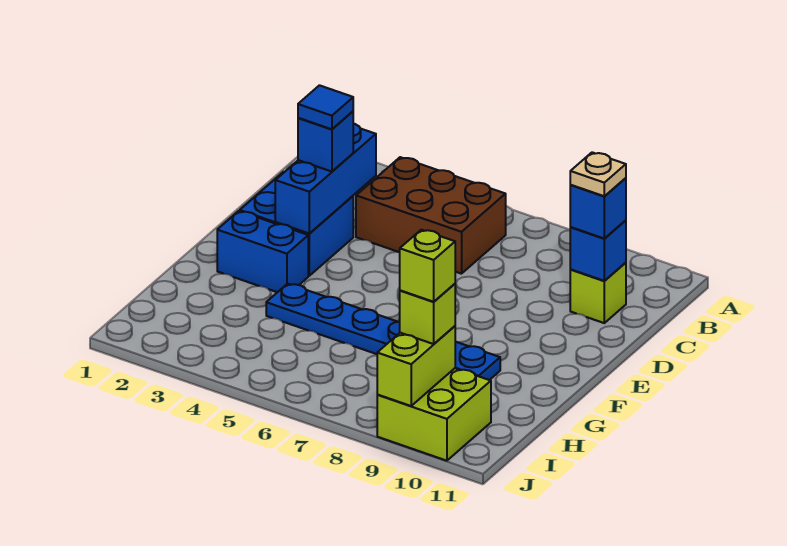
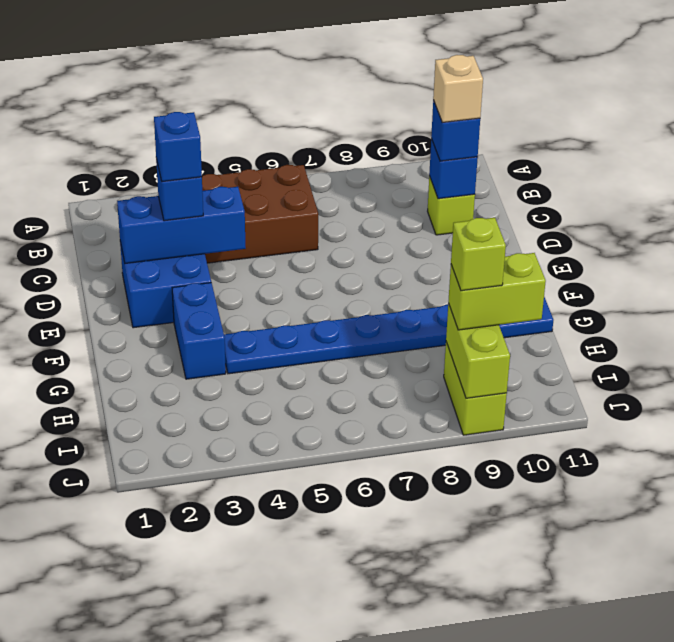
blue brick C3:E3 level 2 -> blue brick D2:D4 level 2
tan plate C10 level 4 -> tan brick C10 level 4
blue tile D3 level 4 -> blue brick D3 level 4
blue brick F2:F3 level 1 -> blue brick F3:G3 level 1
blue plate G4:G9 level 1 -> blue plate G4:G11 level 1
lime brick I9:J10 level 1 -> lime brick I9:J9 level 1
lime brick I9 level 3 -> lime brick I9:I10 level 3

